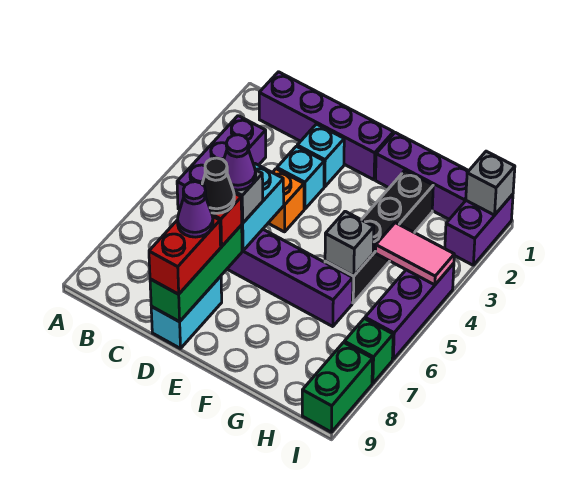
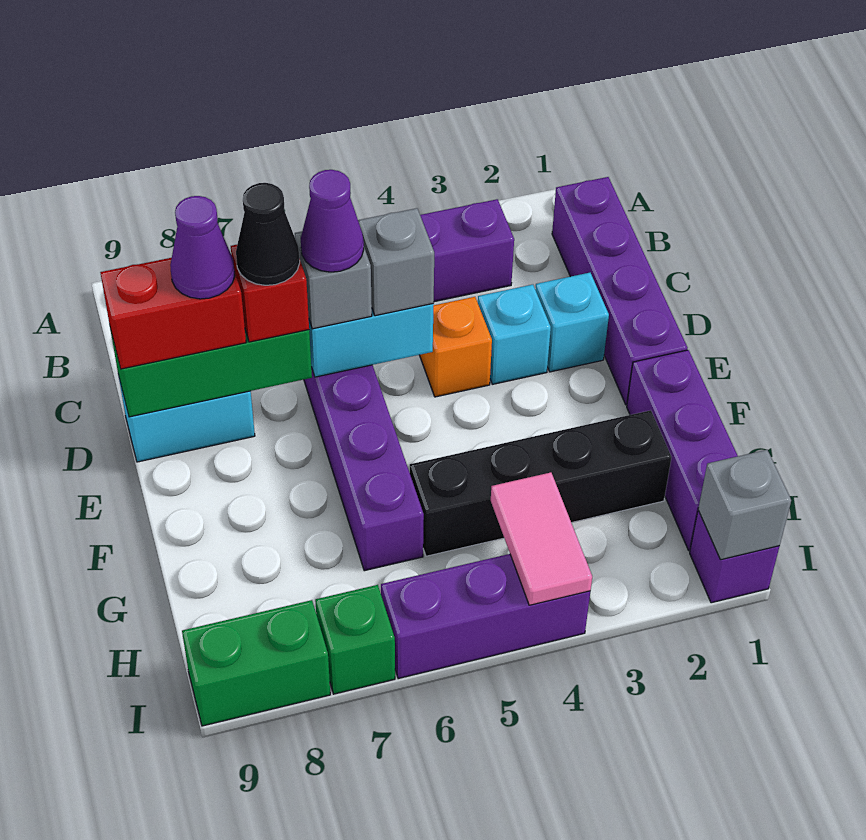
grey brick G5 level 2 -> grey brick D5 level 3
purple brick I1:I2 level 1 -> purple brick I1 level 1

